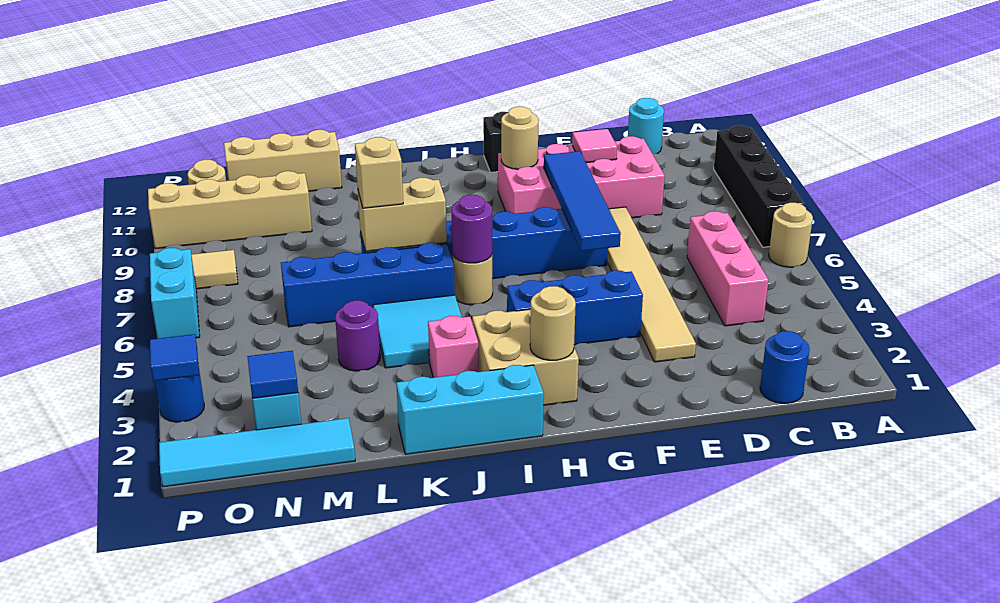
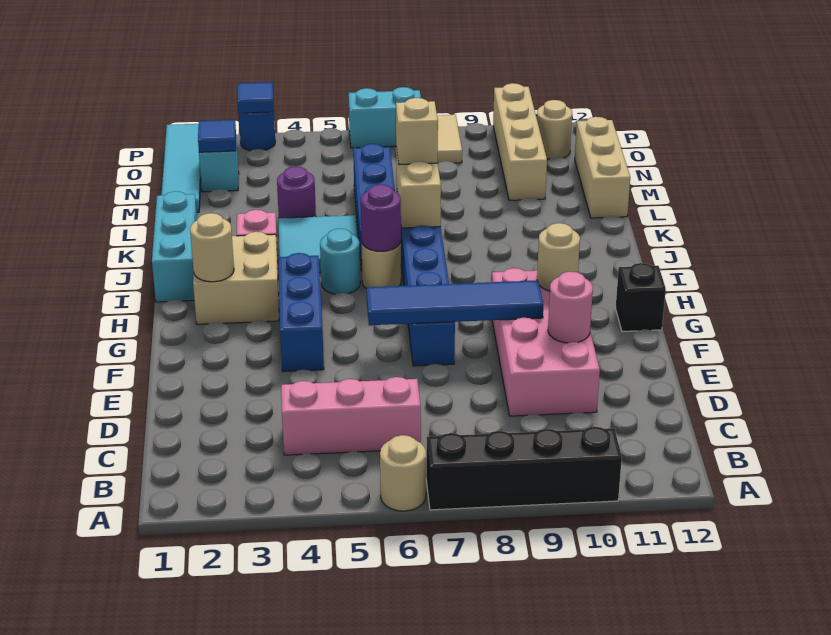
blue round brick C1 level 1 -> none
cyan round brick C12 level 1 -> cyan round brick I5 level 1
tan tile E3:E8 level 1 -> none
pink tile E10 level 2 -> pink round brick E10 level 2

